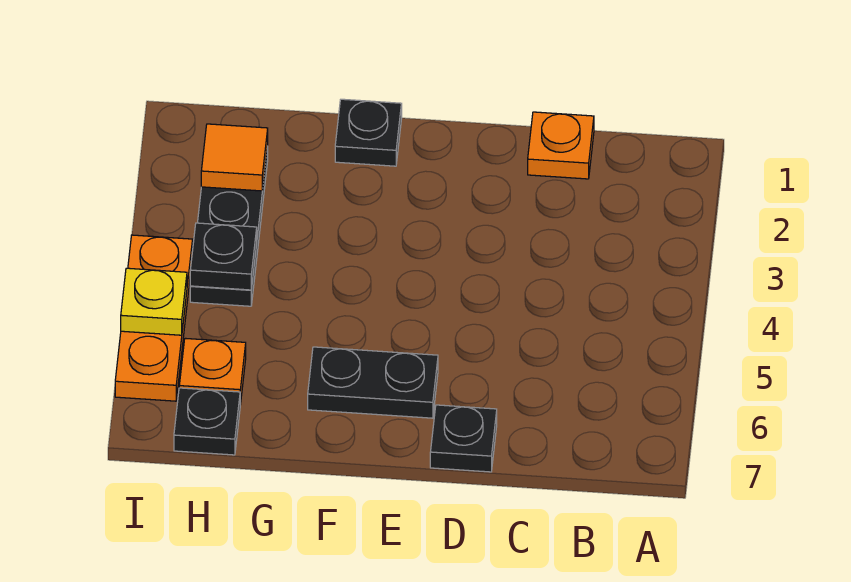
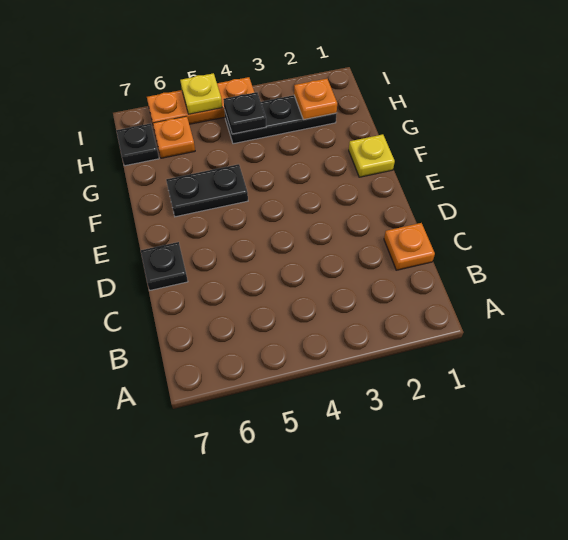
black plate E6:F6 level 1 -> black plate F5:F6 level 1
black plate F1 level 1 -> yellow plate F1 level 1
orange tile H2 level 2 -> orange plate H2 level 2

